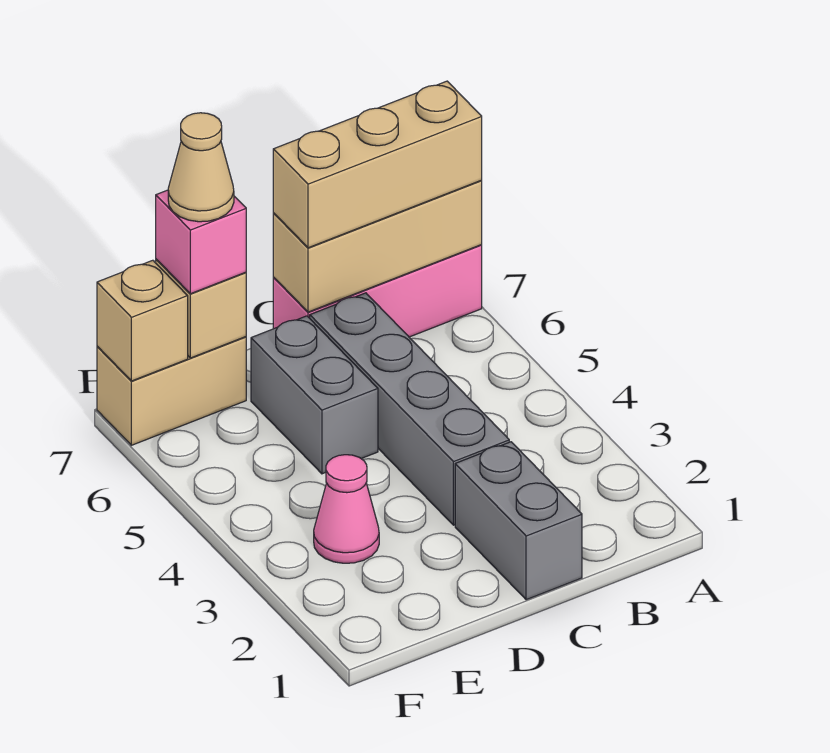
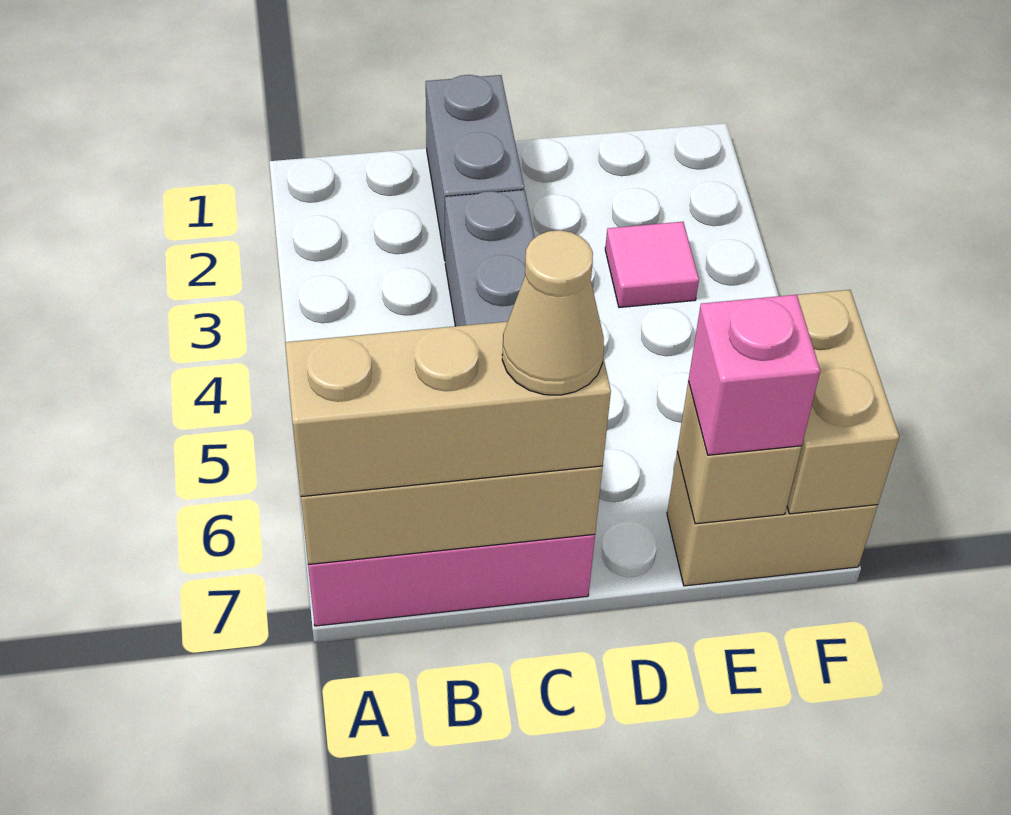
grey brick D5:D6 level 1 -> none
pink cone E3 level 1 -> pink tile E3 level 1
tan cone E7 level 4 -> tan cone C7 level 4
tan brick F7 level 2 -> tan brick F6:F7 level 2

